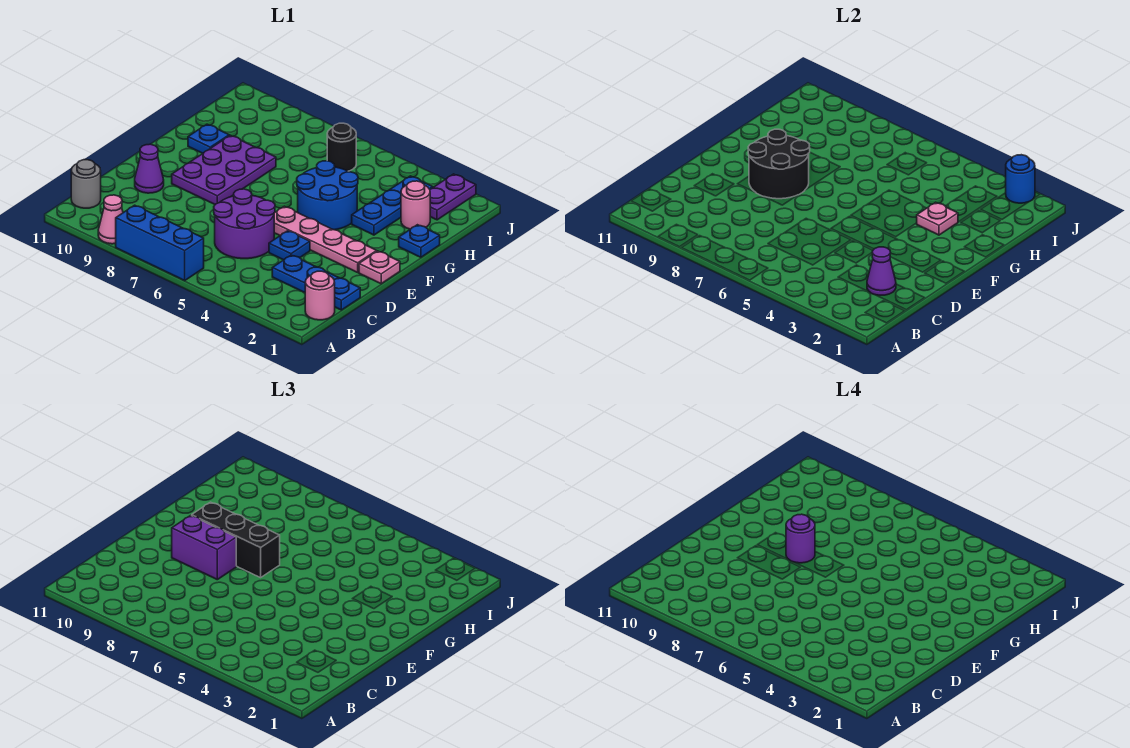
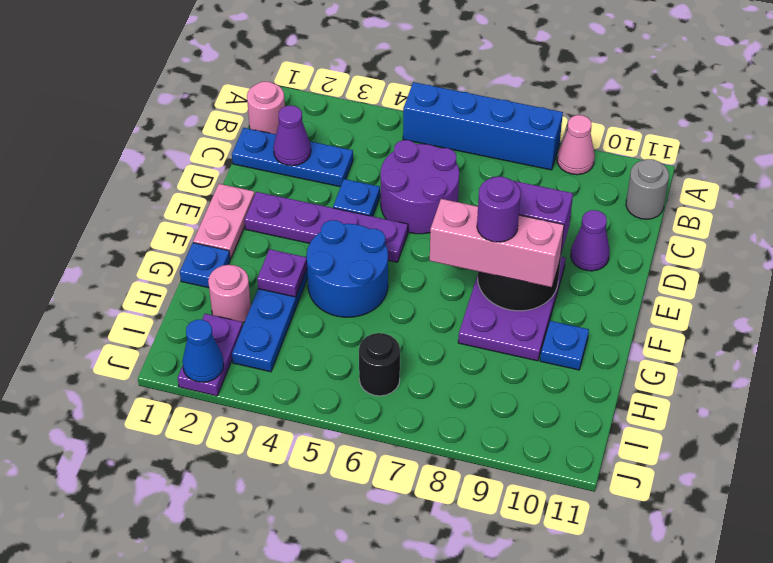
blue brick A6:A8 level 1 -> blue brick A5:A8 level 1
pink plate E1 level 1 -> pink plate E1:F1 level 1
pink plate E2:E5 level 1 -> purple plate E2:E5 level 1
black brick F7:F9 level 3 -> pink brick F7:F9 level 3
pink plate G3 level 2 -> purple plate G3 level 2
blue round brick J2 level 2 -> blue cone J2 level 2

